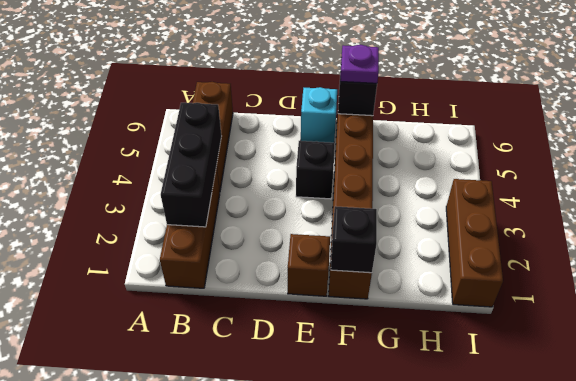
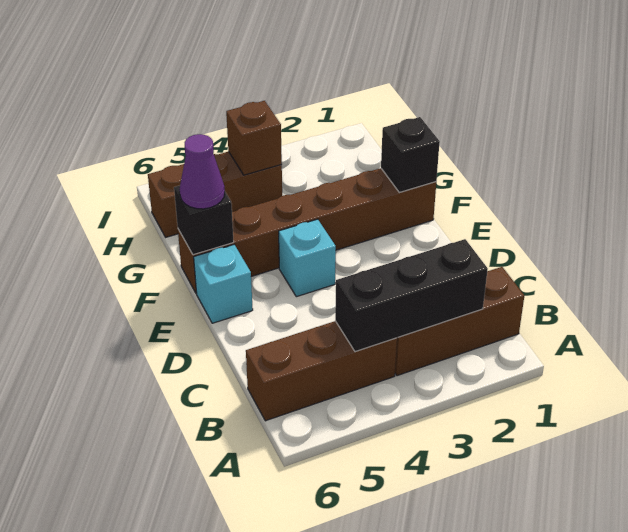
brown brick E1 level 1 -> brown brick H4 level 2
black brick E4 level 1 -> cyan brick E4 level 1
purple plate F6 level 3 -> purple cone F6 level 3
brown brick I1:I3 level 1 -> brown brick H4:H6 level 1

